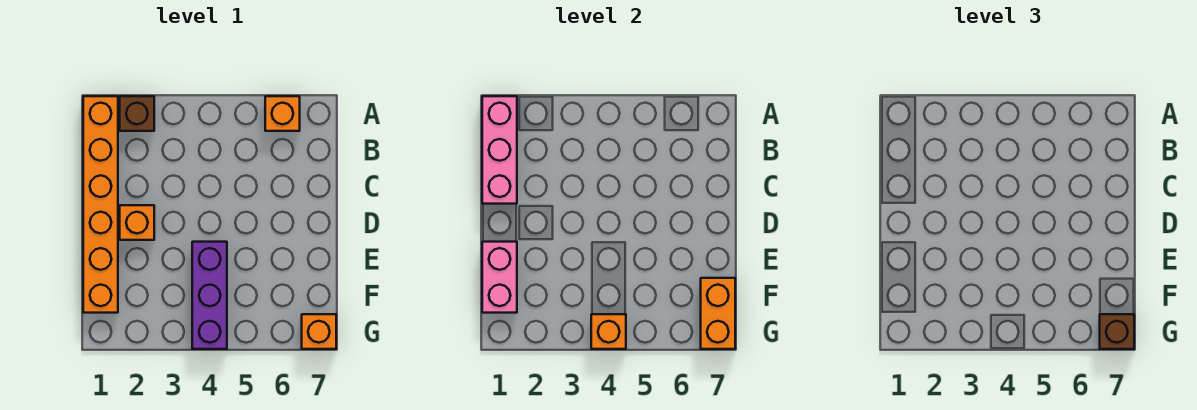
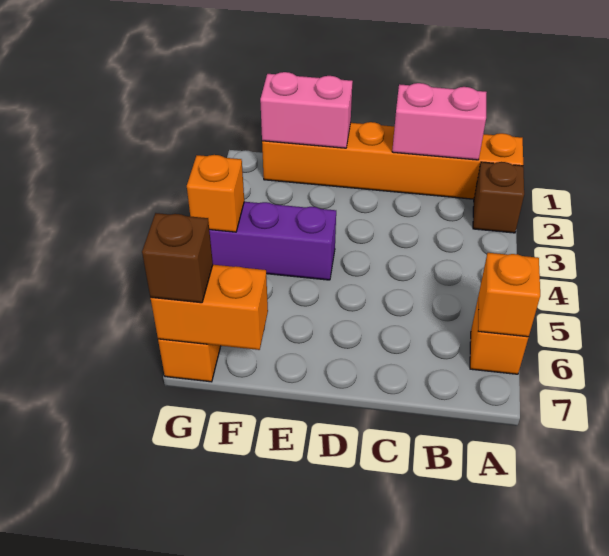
pink brick A1:C1 level 2 -> pink brick B1:C1 level 2
orange brick D2 level 1 -> orange brick A6 level 2

